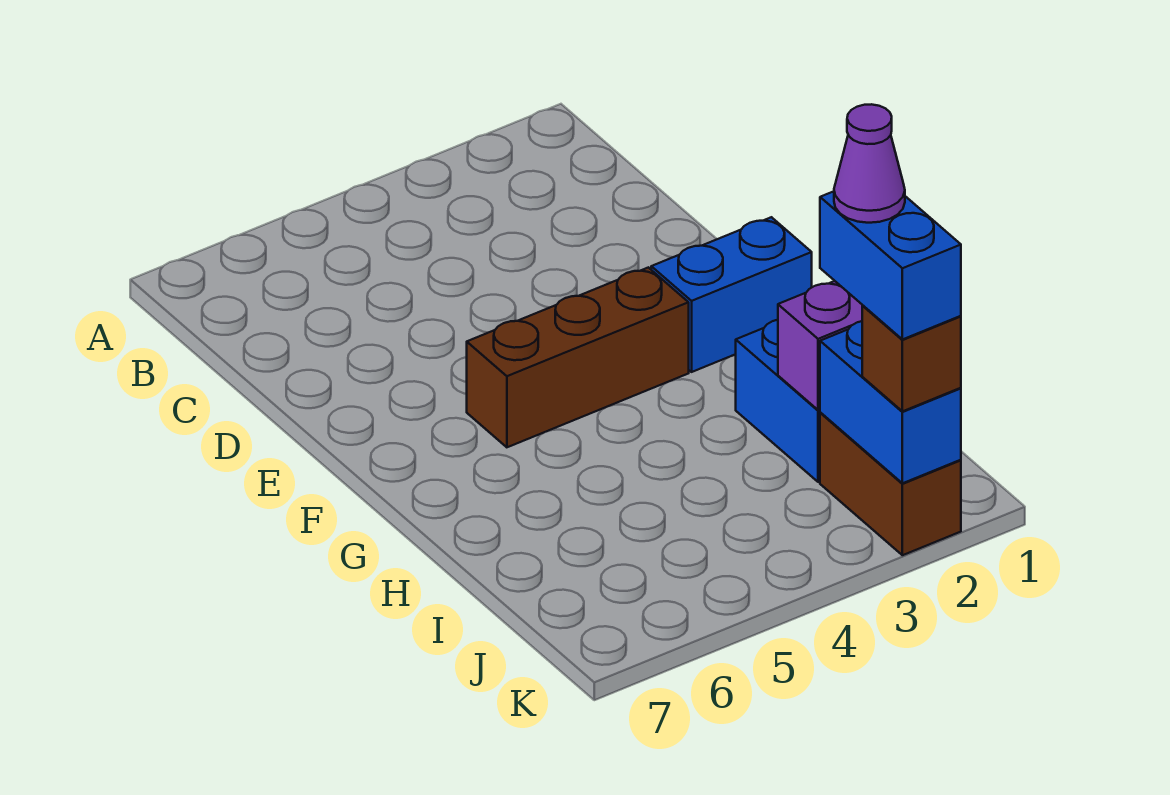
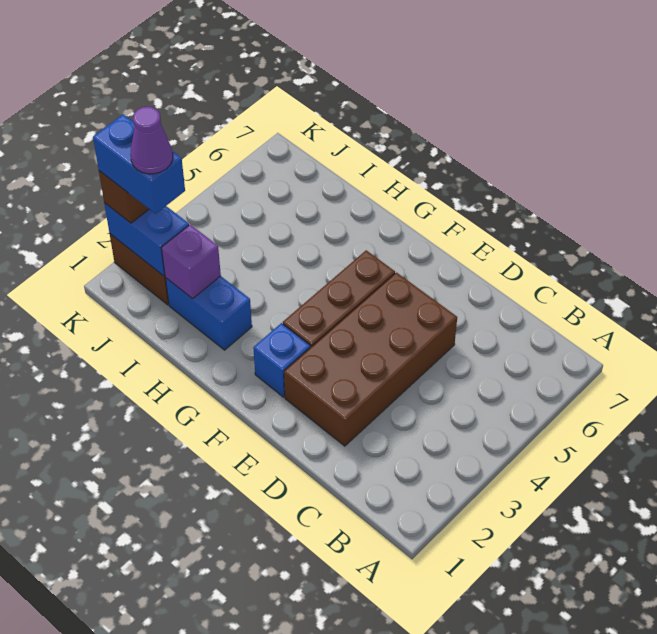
none -> brown brick D2:E5 level 1
blue brick F1:F2 level 1 -> blue brick F2 level 1

